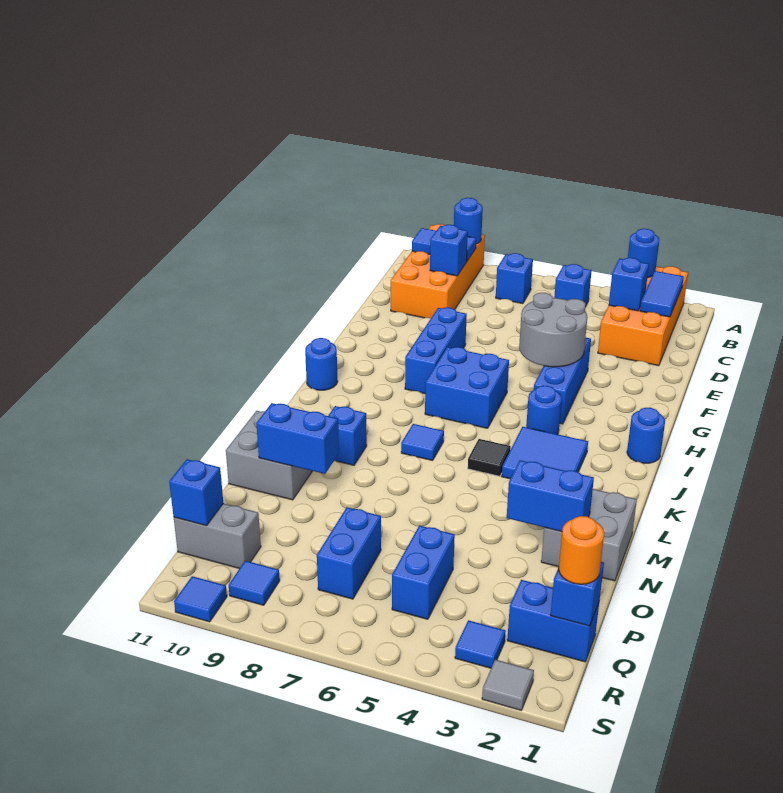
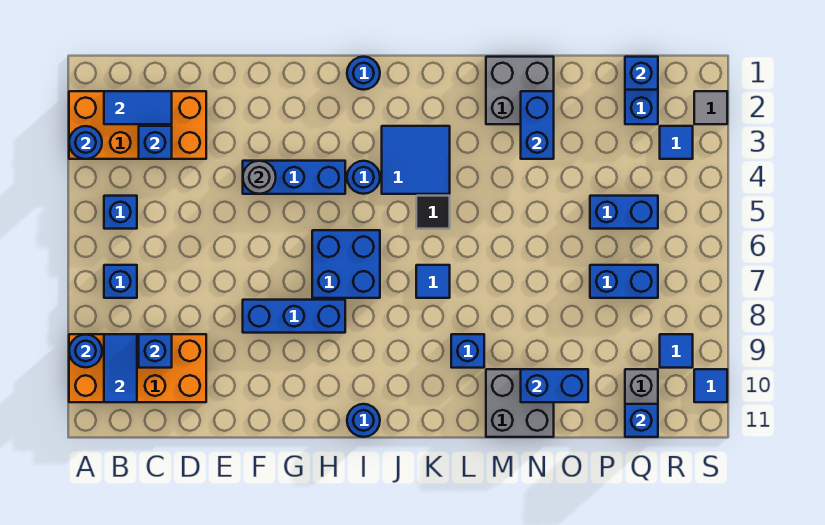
grey round brick F4:G5 level 2 -> grey round brick F4 level 2
blue brick N9:N10 level 2 -> blue brick N10:O10 level 2
orange round brick Q1 level 3 -> none

